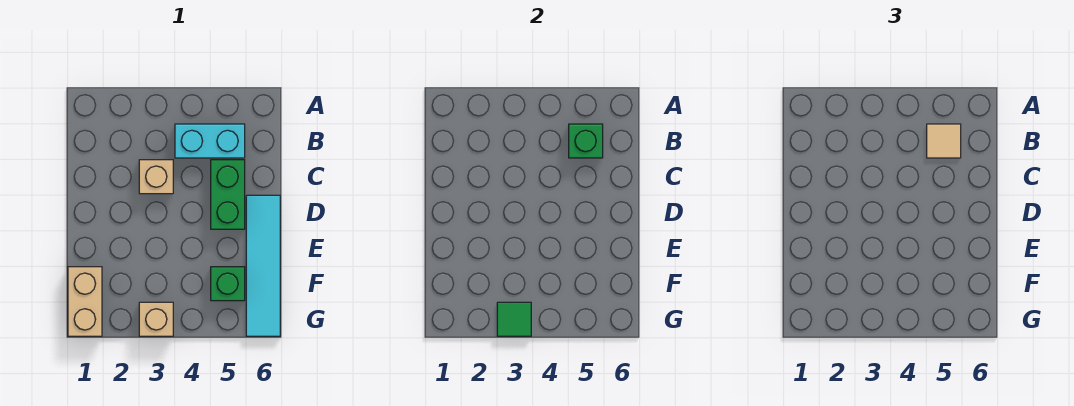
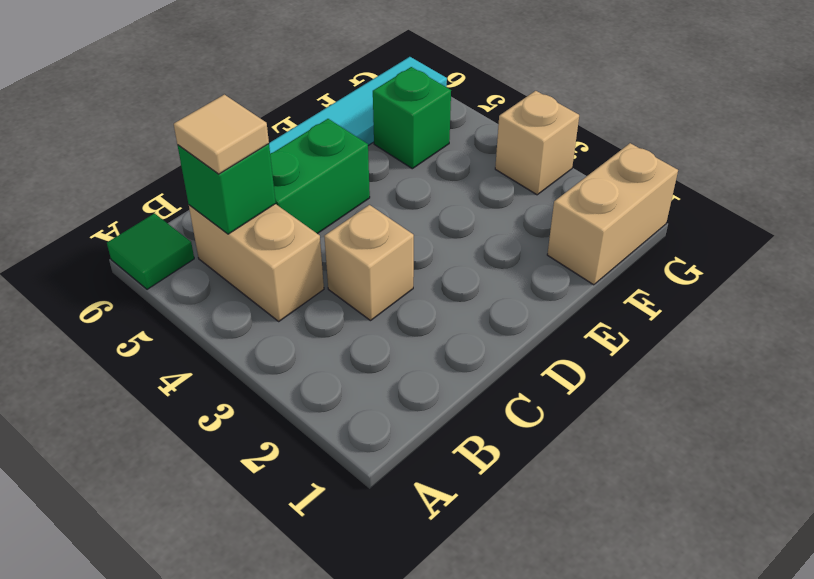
cyan brick B4:B5 level 1 -> tan brick B4:B5 level 1
green tile G3 level 2 -> green tile A6 level 1

